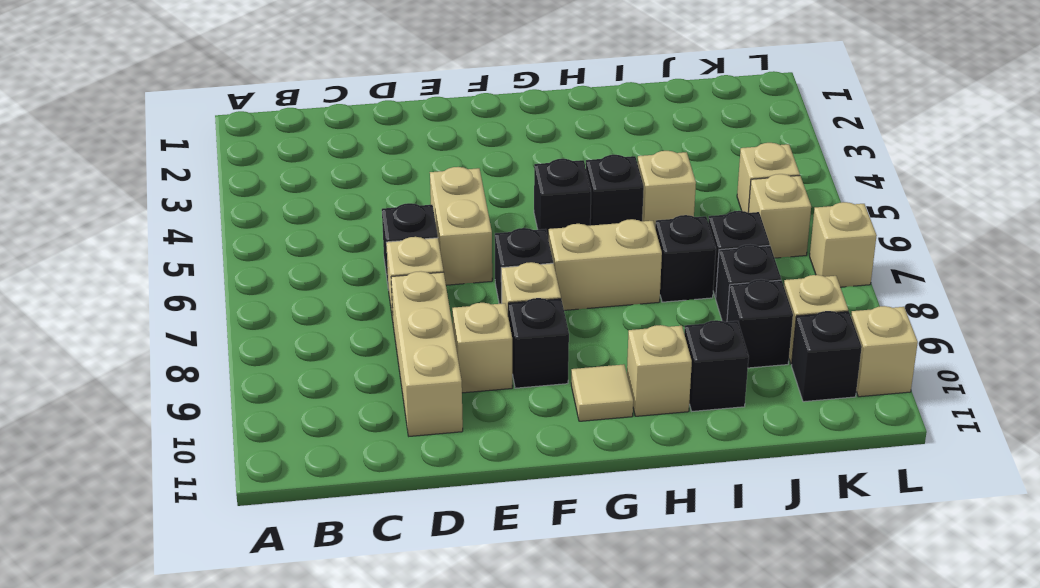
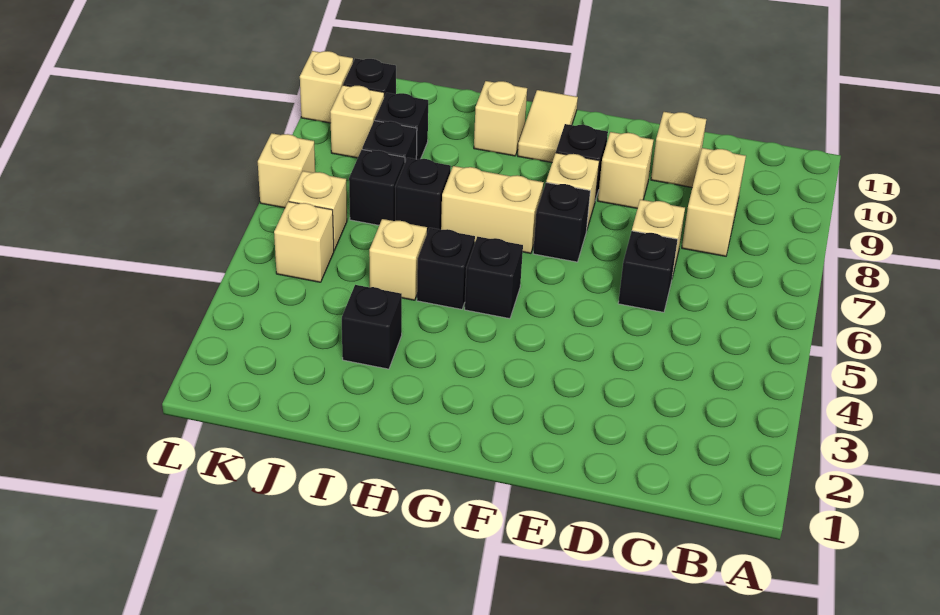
tan brick D8:D10 level 1 -> tan brick D10 level 1
tan brick E5:E6 level 1 -> tan brick C8:C9 level 1
tan tile G10 level 1 -> tan tile G10:G11 level 1
black brick I10 level 1 -> black brick I3 level 1

